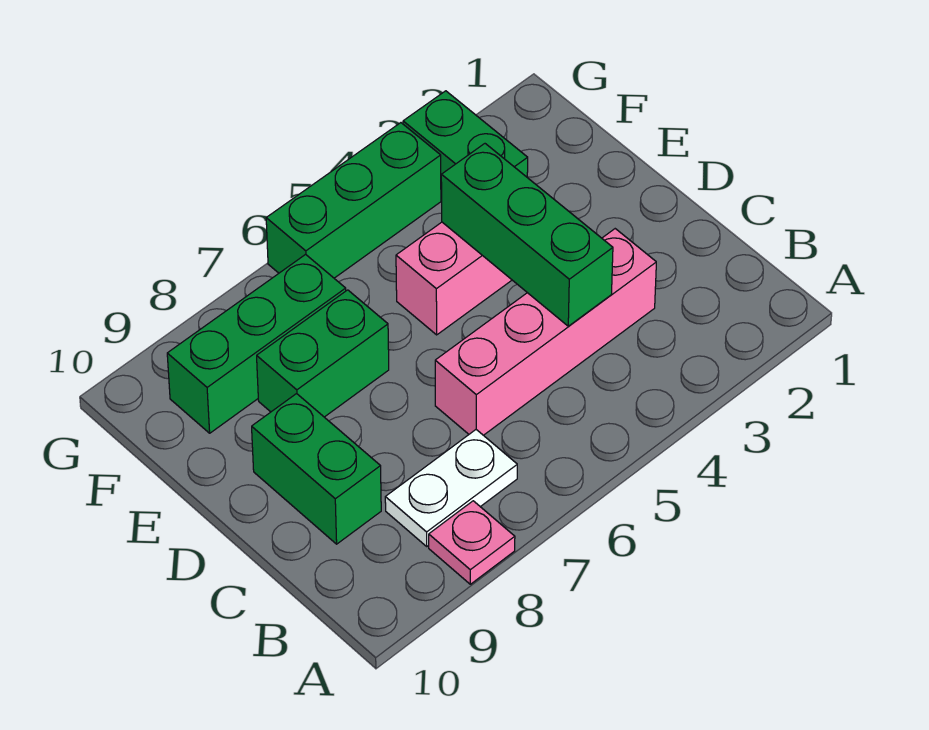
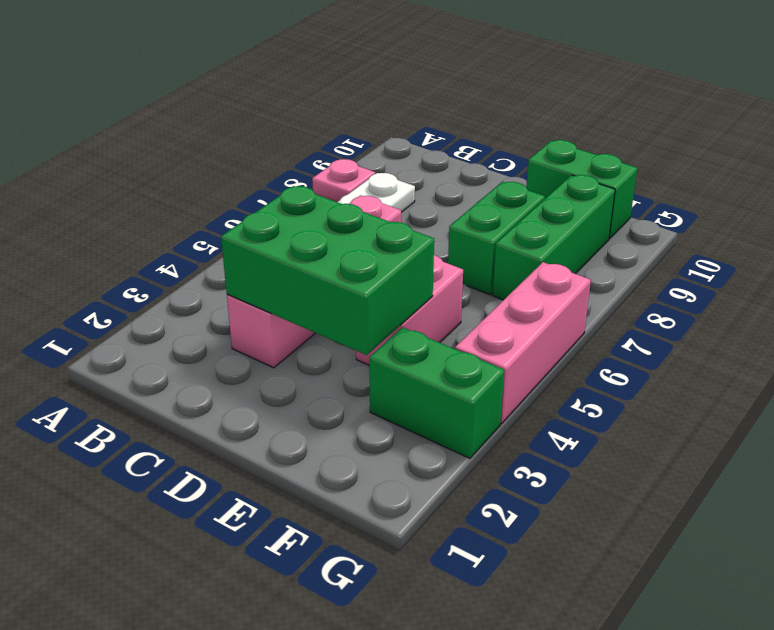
green brick C4:E4 level 2 -> green brick C3:E4 level 2
green brick C9:D9 level 1 -> green brick E10:F10 level 1
green brick G4:G6 level 1 -> pink brick G4:G6 level 1

